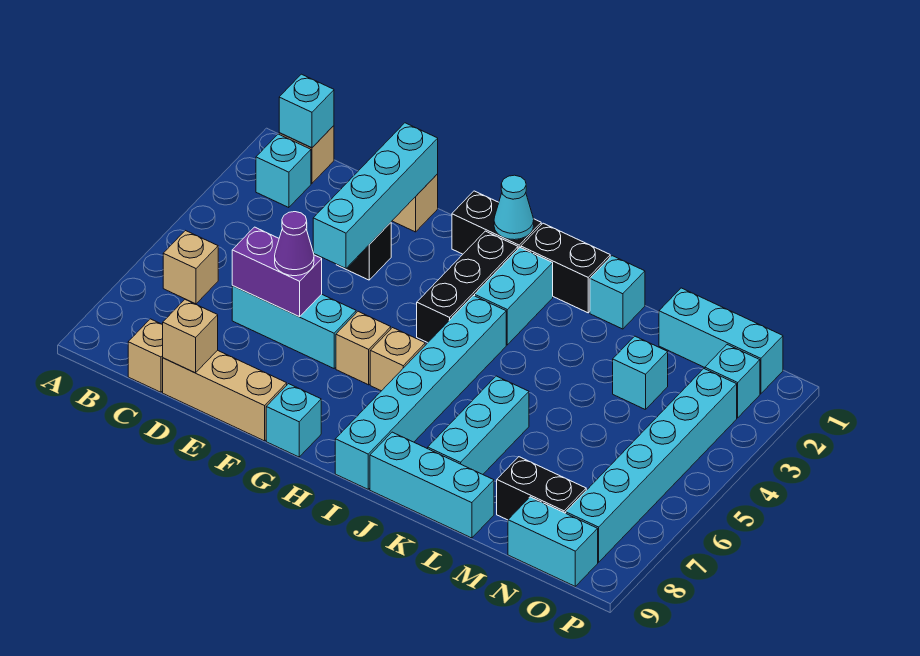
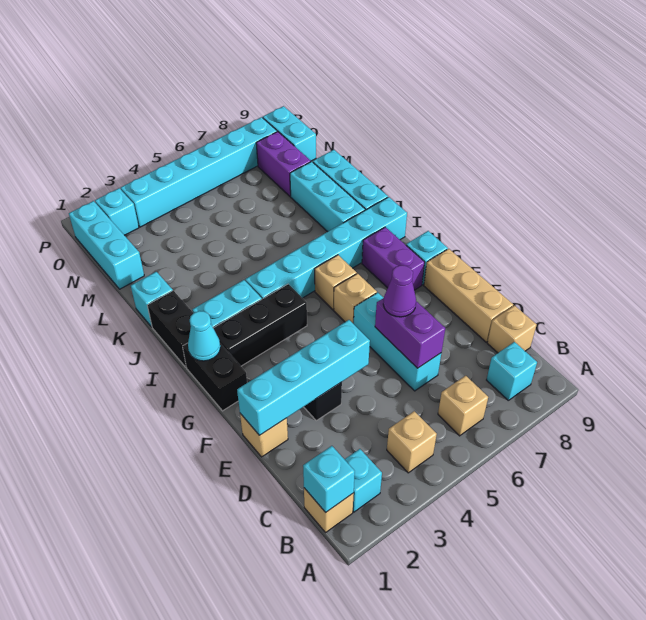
tan brick D9 level 2 -> tan brick B4 level 1
none -> purple brick G8:H8 level 1
cyan brick K6:K8 level 1 -> cyan brick J8:L8 level 1
cyan brick M3 level 1 -> cyan brick B8 level 1
black brick M8:N8 level 1 -> purple brick M8:N8 level 1

